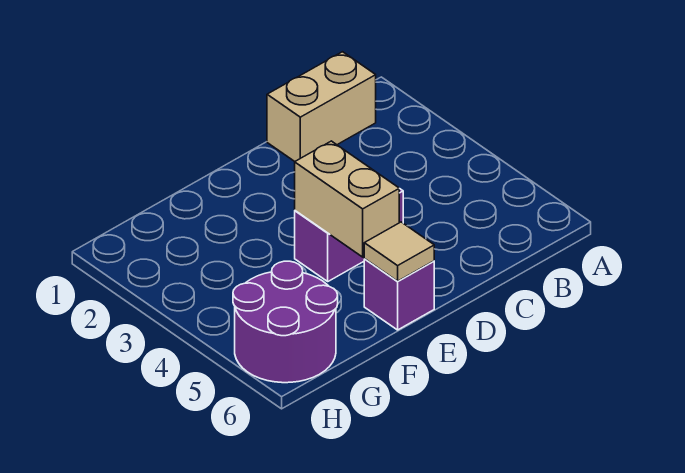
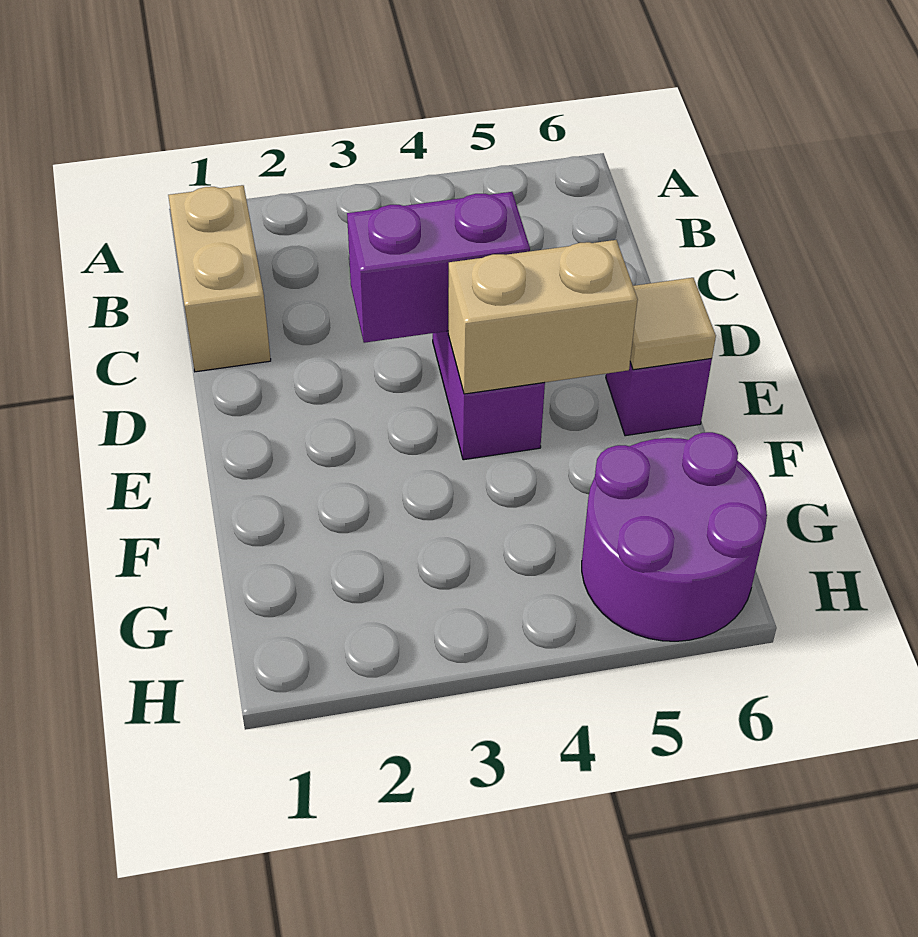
none -> purple brick D3:D4 level 2

